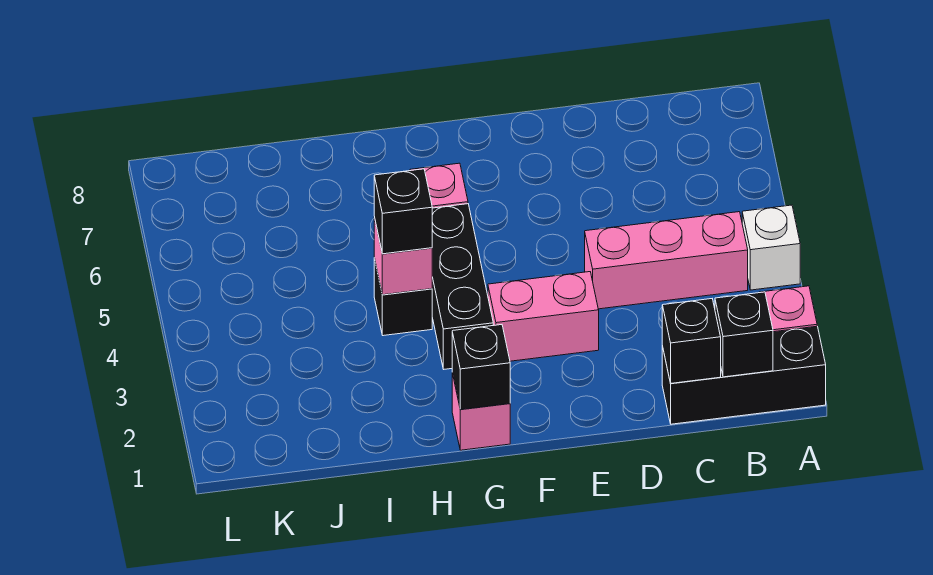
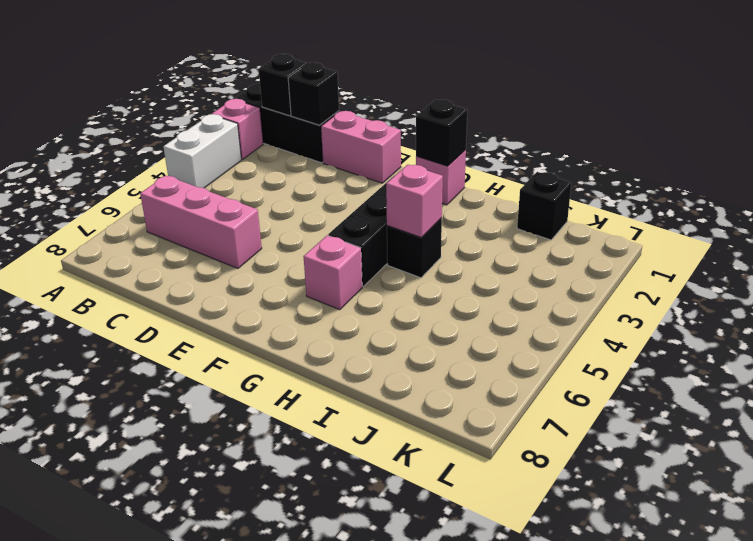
white brick A4 level 1 -> white brick A3:A4 level 1
pink brick B4:D4 level 1 -> pink brick B6:D6 level 1
pink brick E3:F3 level 1 -> pink brick D1:E1 level 1
black brick H4 level 3 -> black brick J1 level 1

